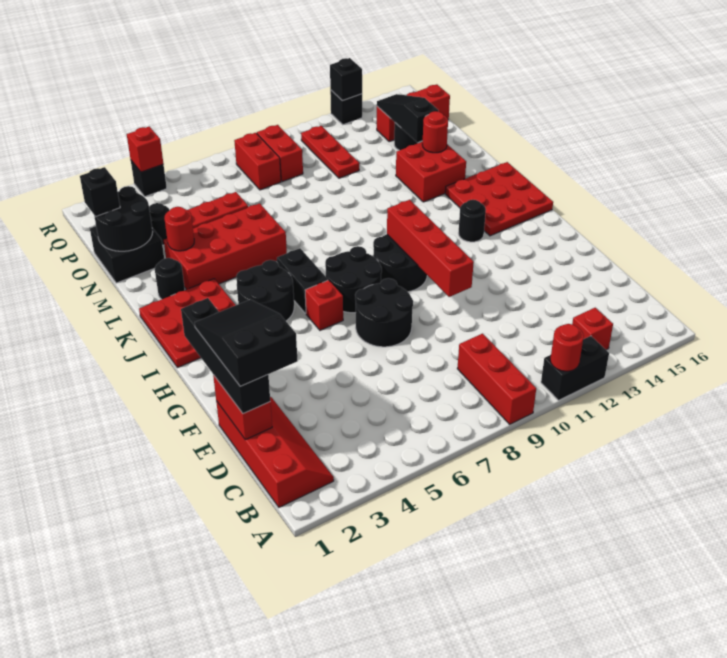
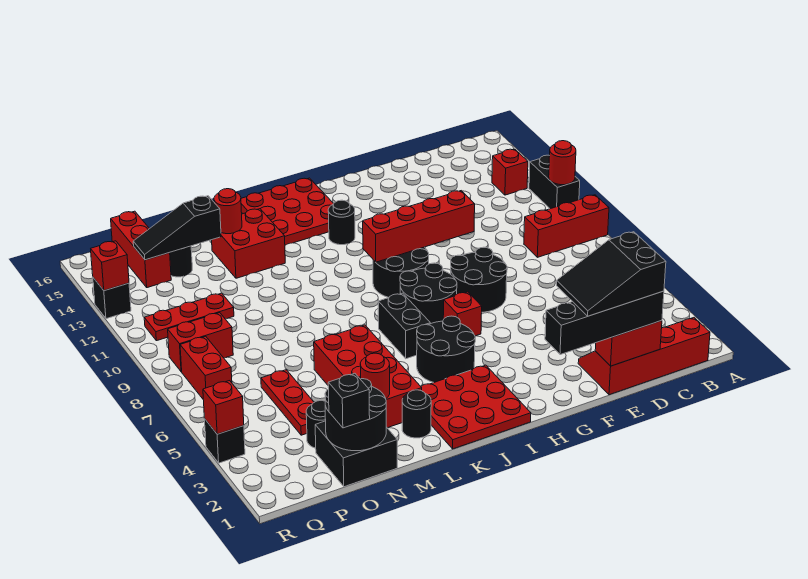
black brick I6:J6 level 1 -> black brick J6:J7 level 1
red brick P8:Q8 level 1 -> red brick Q7:Q8 level 1
black brick R13 level 2 -> red brick R13 level 2

